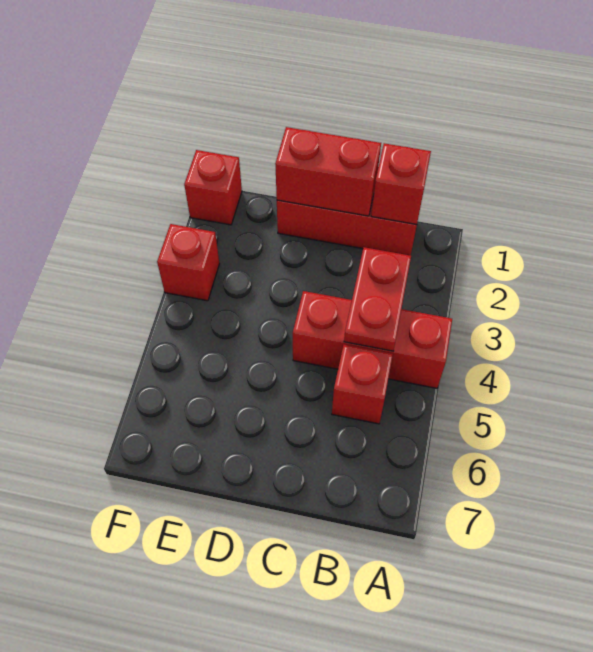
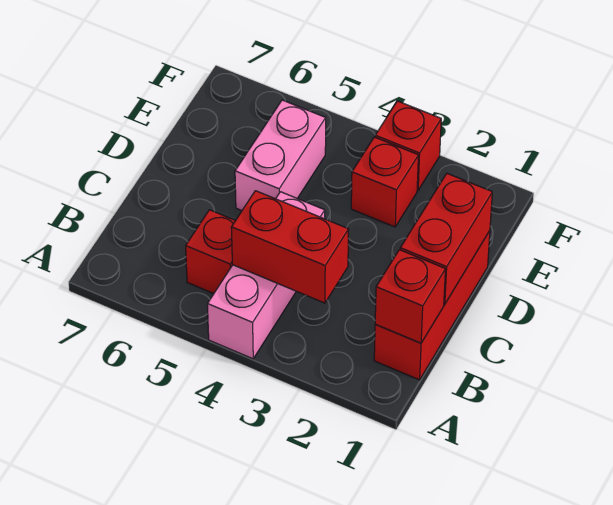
red brick A4:C4 level 1 -> pink brick A4:C4 level 1
red plate B3:B4 level 2 -> red brick B3:B4 level 2
none -> pink brick D5:E5 level 1
red brick F1 level 1 -> red brick E3 level 1

